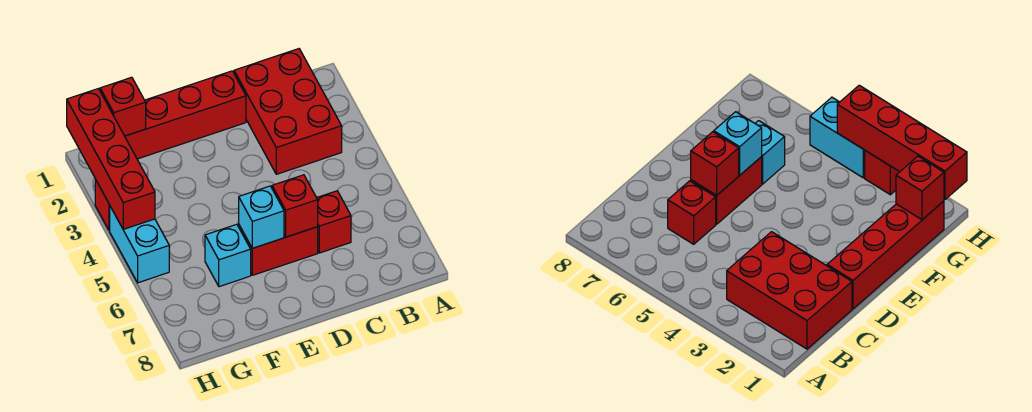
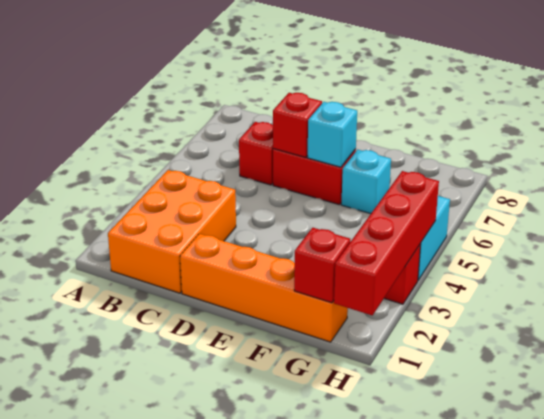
red brick B1:C3 level 1 -> orange brick B1:C3 level 1
red brick D1:G1 level 1 -> orange brick D1:G1 level 1

